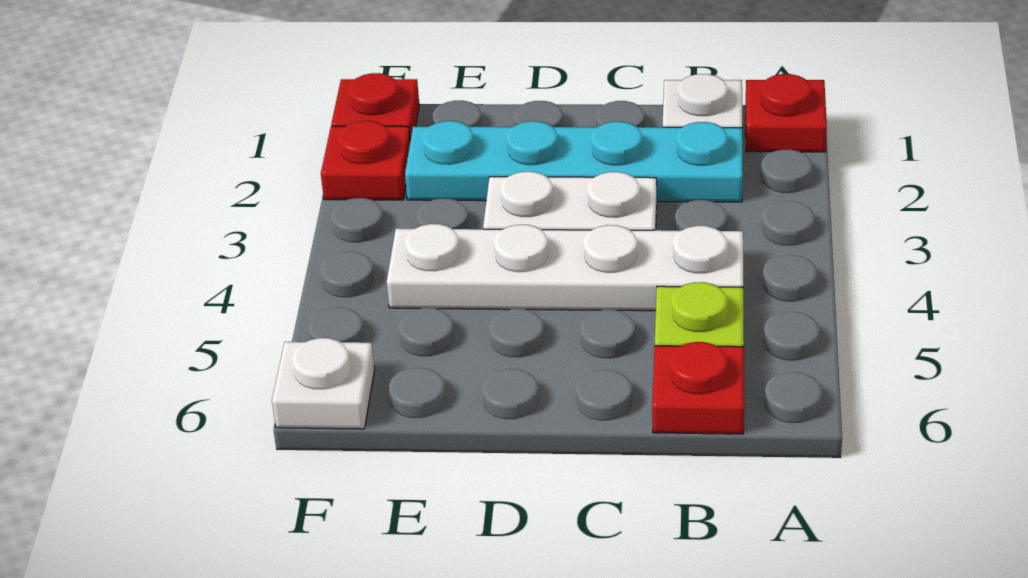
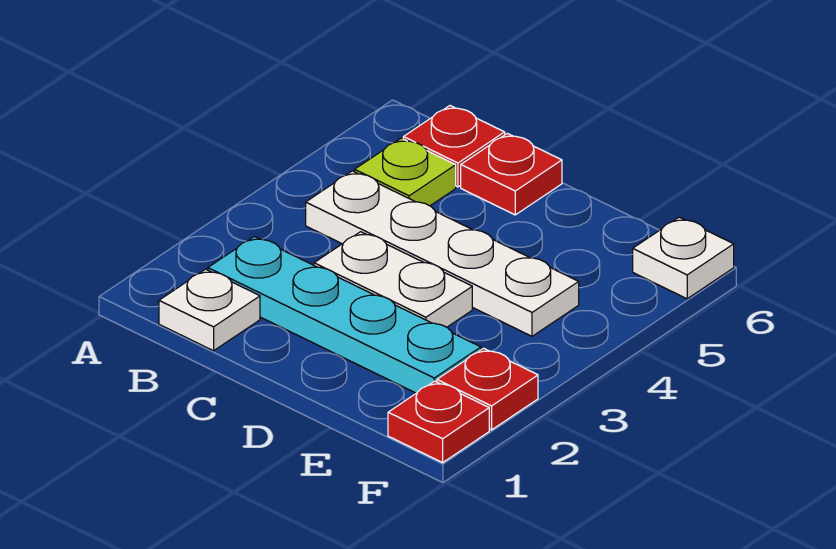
red plate A1 level 1 -> red plate C6 level 1

